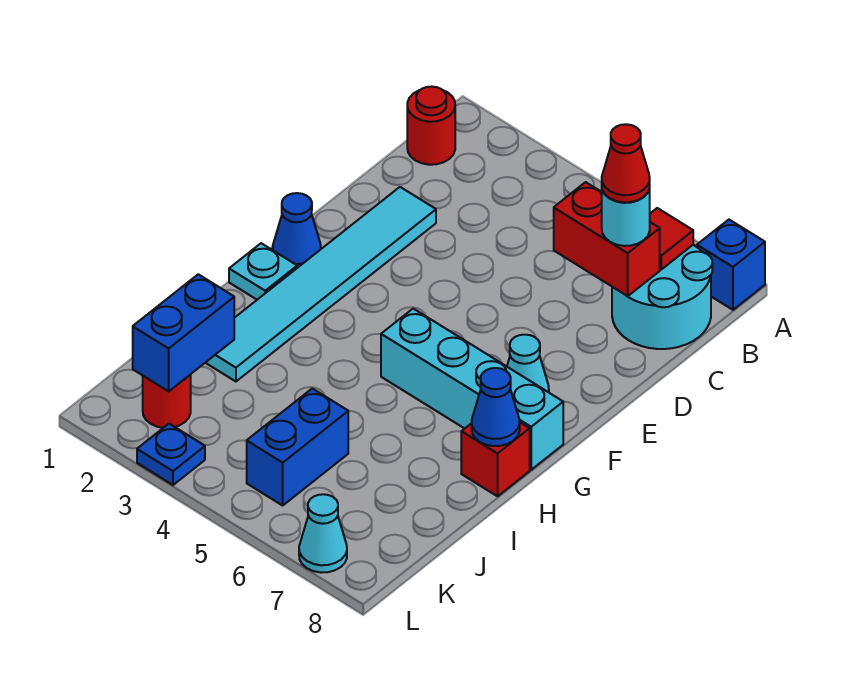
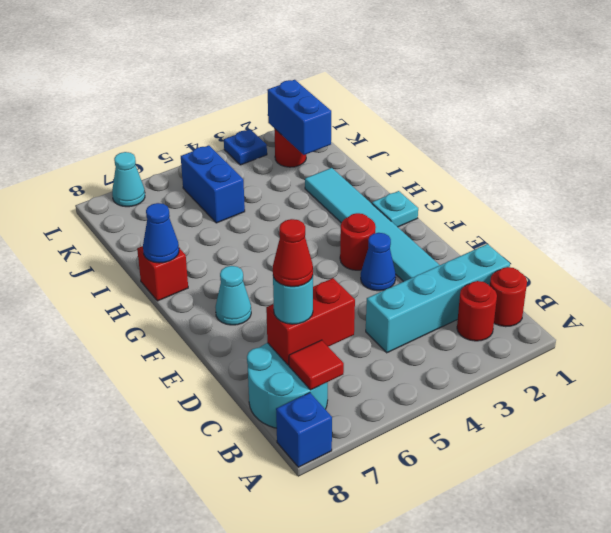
none -> red round brick B2 level 1
blue cone F1 level 1 -> blue cone E3 level 1
none -> red round brick F3 level 1
cyan brick G5:G8 level 1 -> cyan brick C1:C4 level 1

